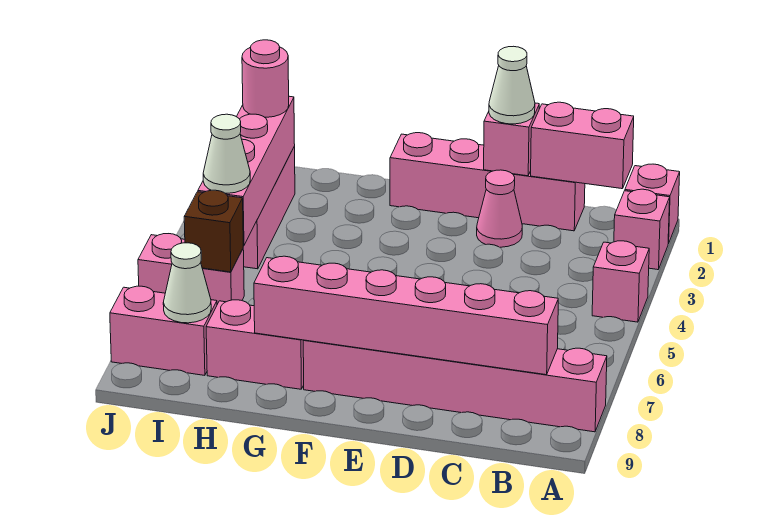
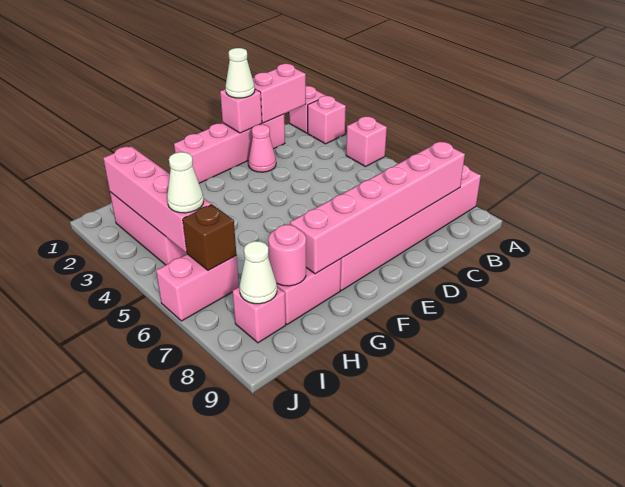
pink round brick I2 level 3 -> pink round brick H8 level 2
pink brick I8:J8 level 1 -> pink brick I8 level 1

